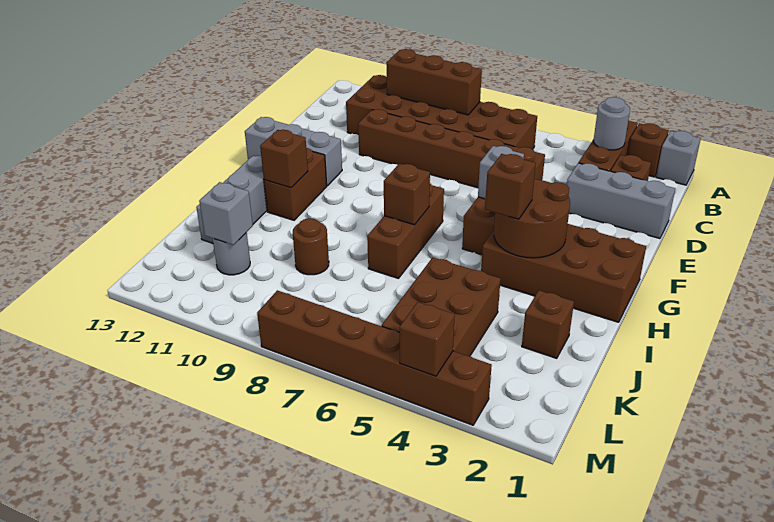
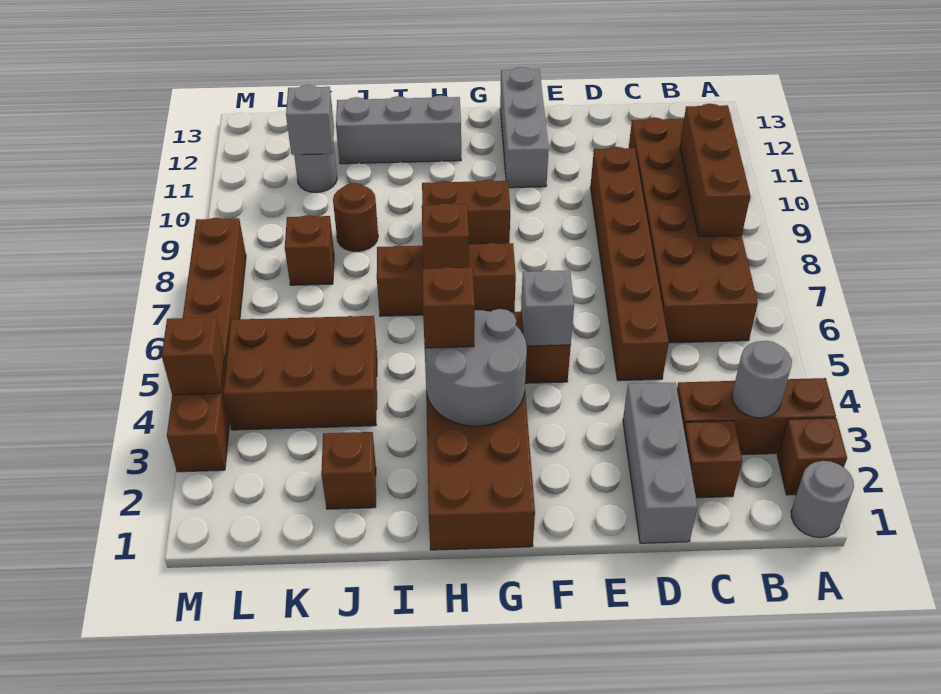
grey brick A1 level 1 -> grey round brick A1 level 1
brown round brick G3:H4 level 2 -> grey round brick G3:H4 level 2
brown brick G11:H11 level 1 -> brown brick G9:H9 level 1
brown brick H11 level 2 -> brown brick K8 level 1

